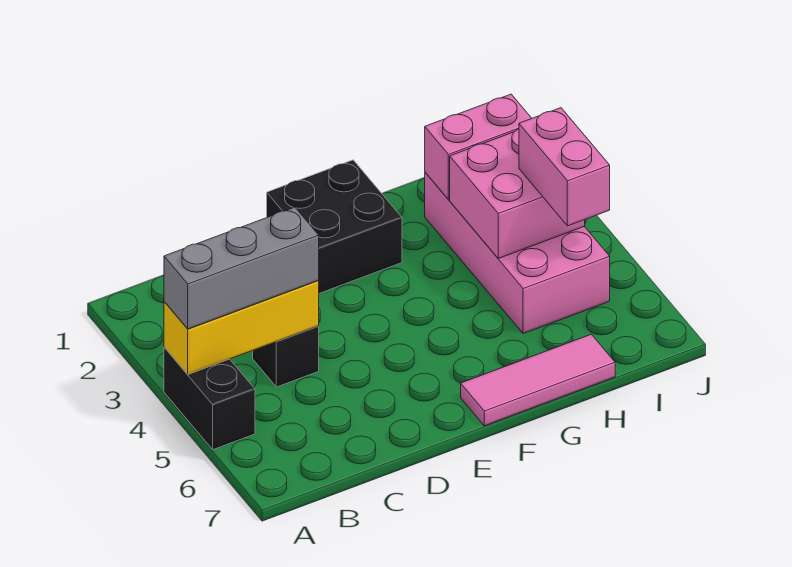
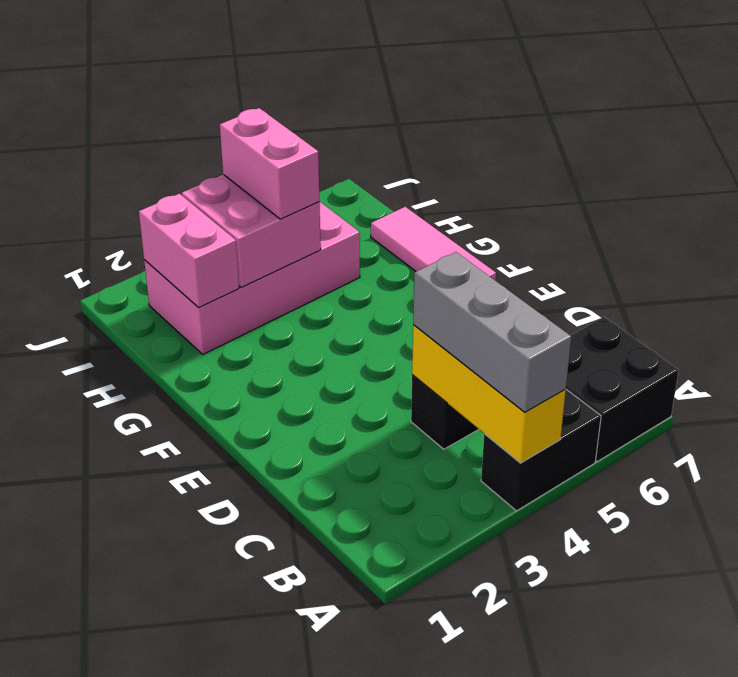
black brick E1:F2 level 1 -> black brick A6:B7 level 1
pink brick I4:I5 level 3 -> pink brick H4:I4 level 3

